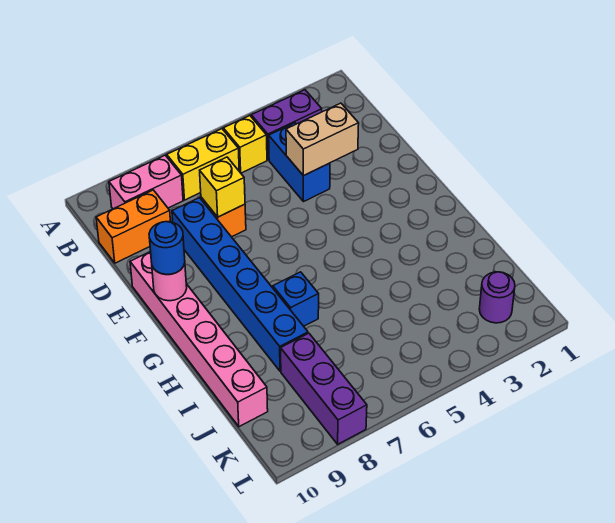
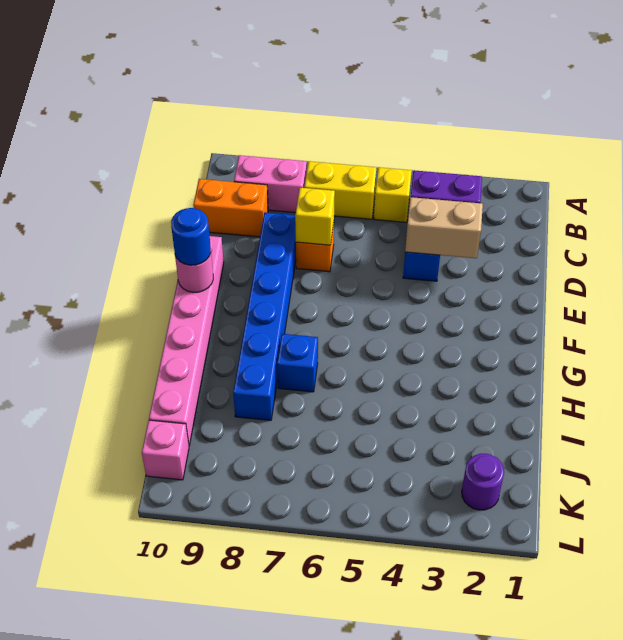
purple brick J8:L8 level 1 -> none
none -> pink brick K10 level 1

